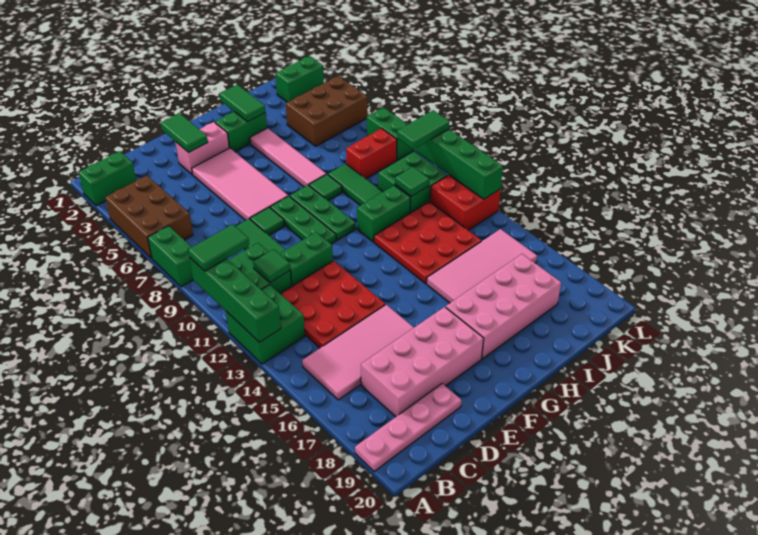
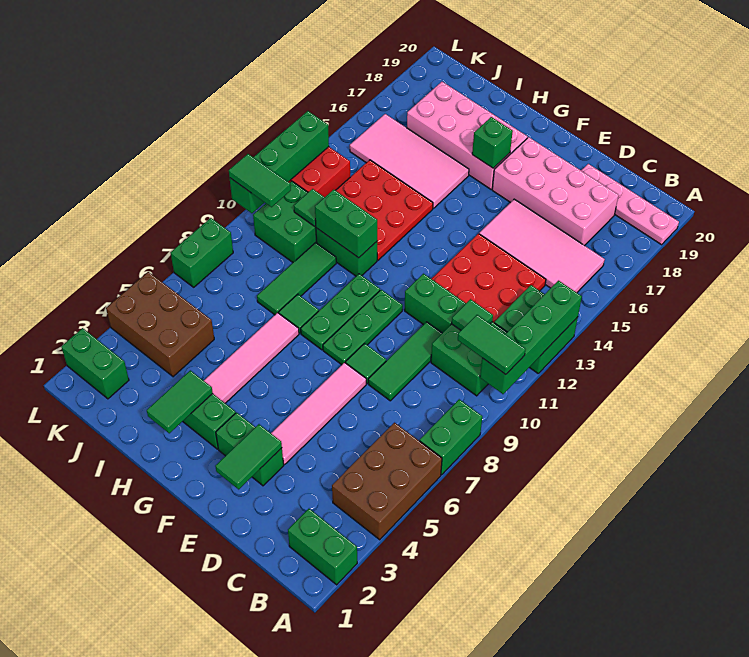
pink brick E3:F3 level 1 -> green brick E3:F3 level 1
pink tile E4:F7 level 1 -> pink tile E4:E7 level 1
none -> green brick G17 level 2
none -> green brick H11:I11 level 2
red brick J8:K8 level 1 -> none

